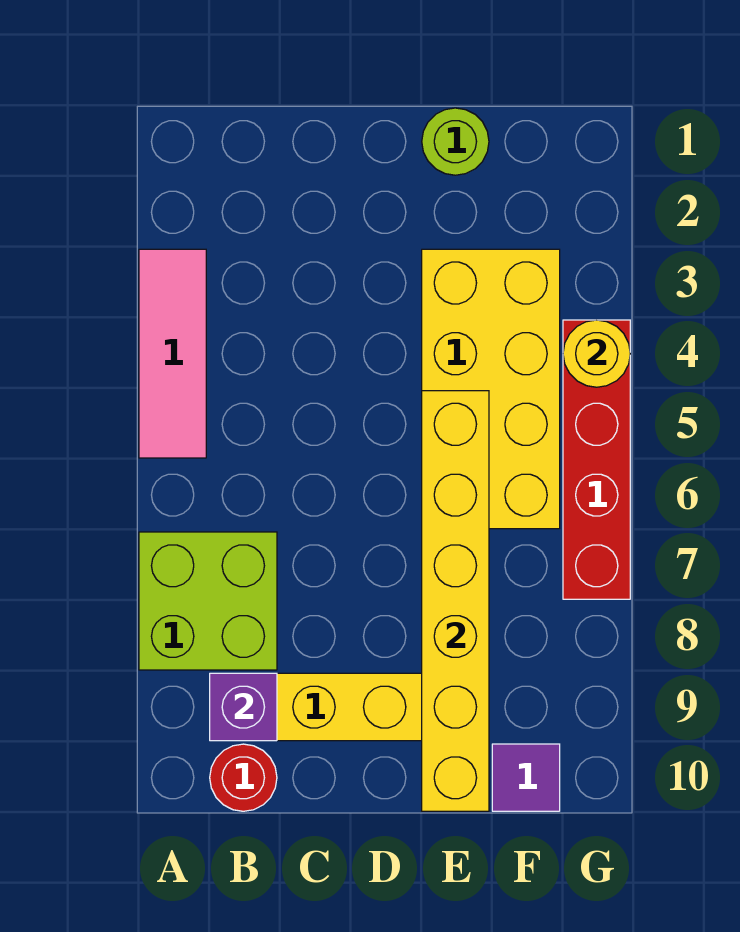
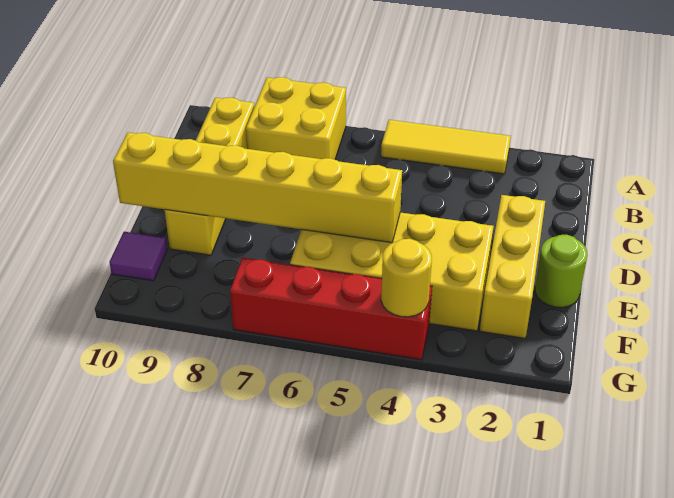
pink tile A3:A5 level 1 -> yellow tile A3:A5 level 1
lime brick A7:B8 level 1 -> yellow brick A7:B8 level 1
purple brick B9 level 2 -> none
red round brick B10 level 1 -> none
none -> yellow brick D2:F2 level 1

